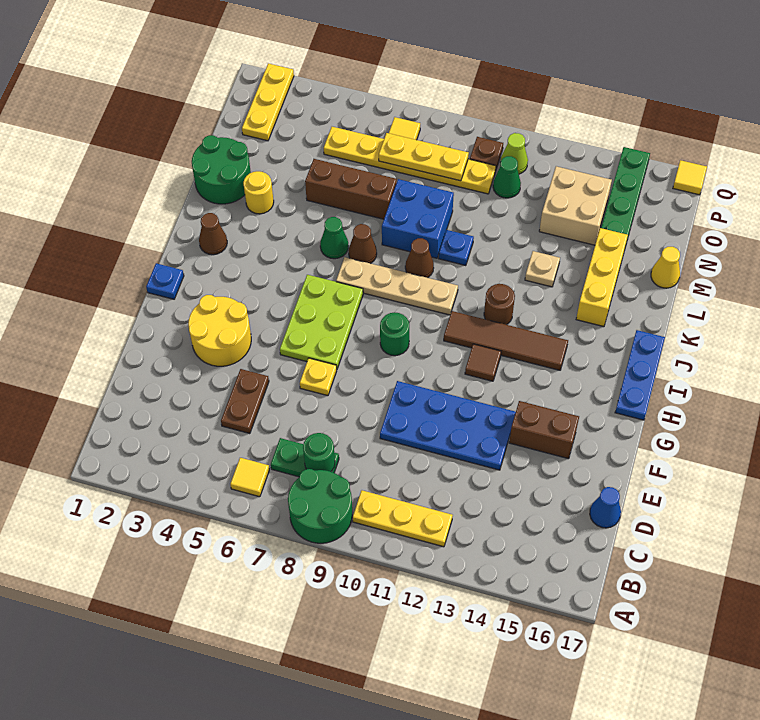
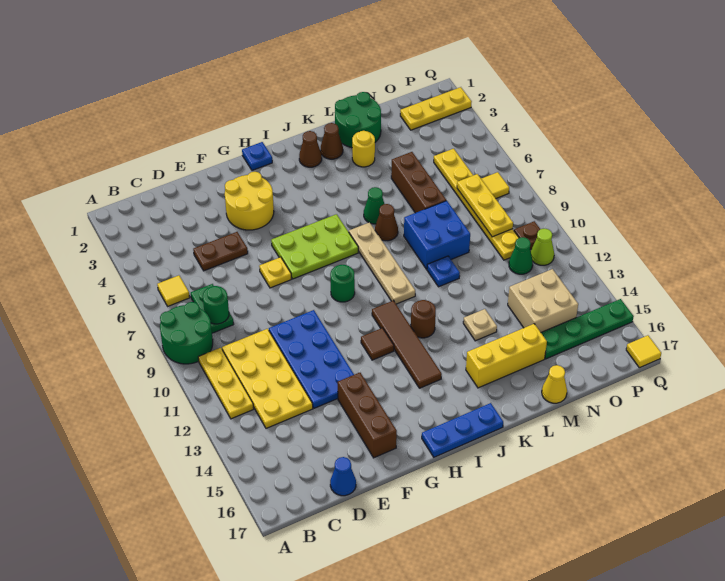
none -> yellow plate C10:D13 level 1
brown brick F14:F15 level 1 -> brown brick F14:F16 level 1
brown cone K9 level 1 -> brown cone K2 level 1

